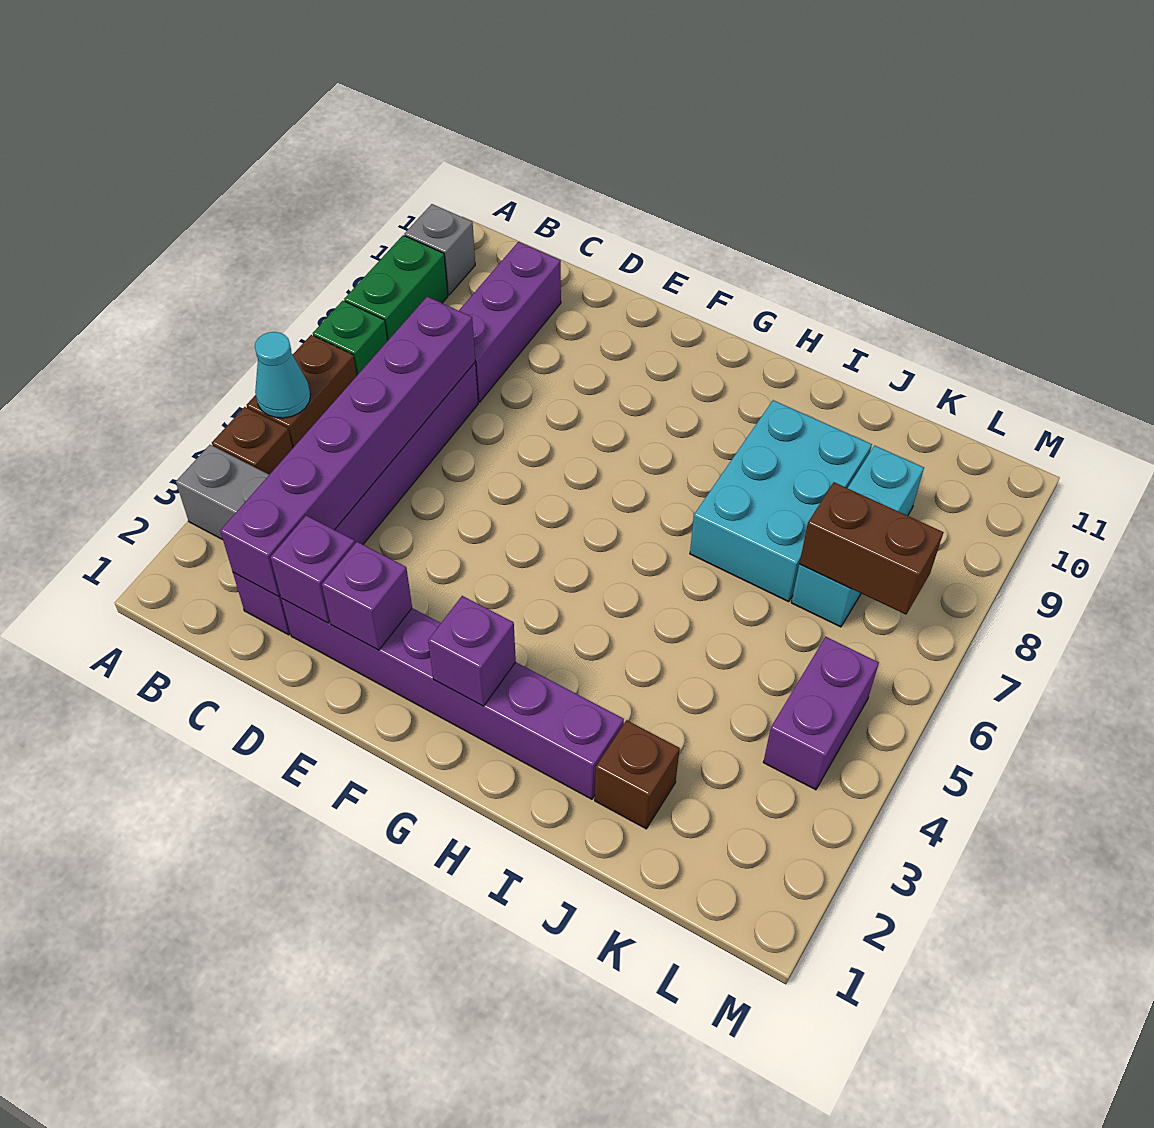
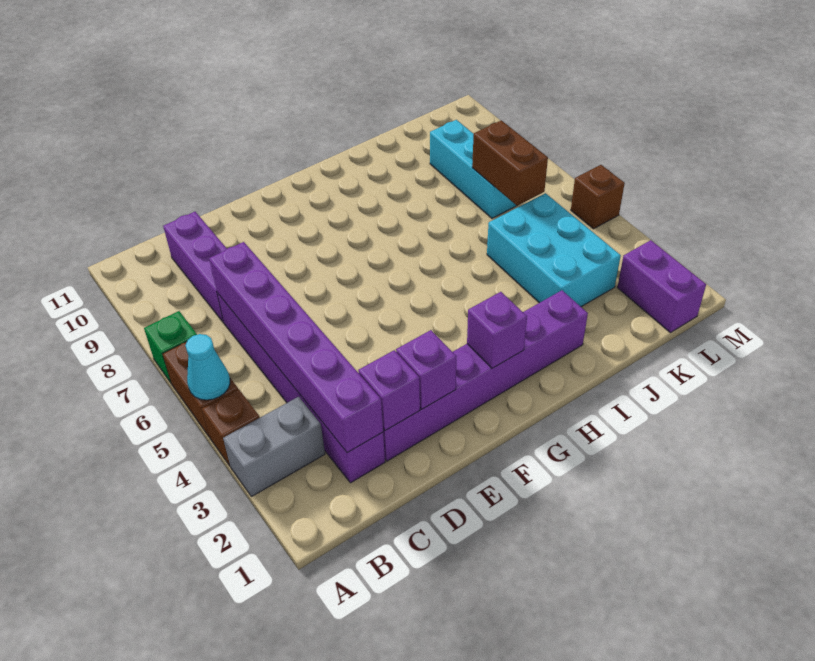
green brick A8:A9 level 1 -> none
grey brick A10 level 1 -> none
cyan brick I7:J9 level 1 -> cyan brick J3:K5 level 1
brown brick J2 level 1 -> brown brick M5 level 1
brown brick K7:L7 level 2 -> brown brick K6:K7 level 2
purple brick L4:L5 level 1 -> purple brick L1:L2 level 1

